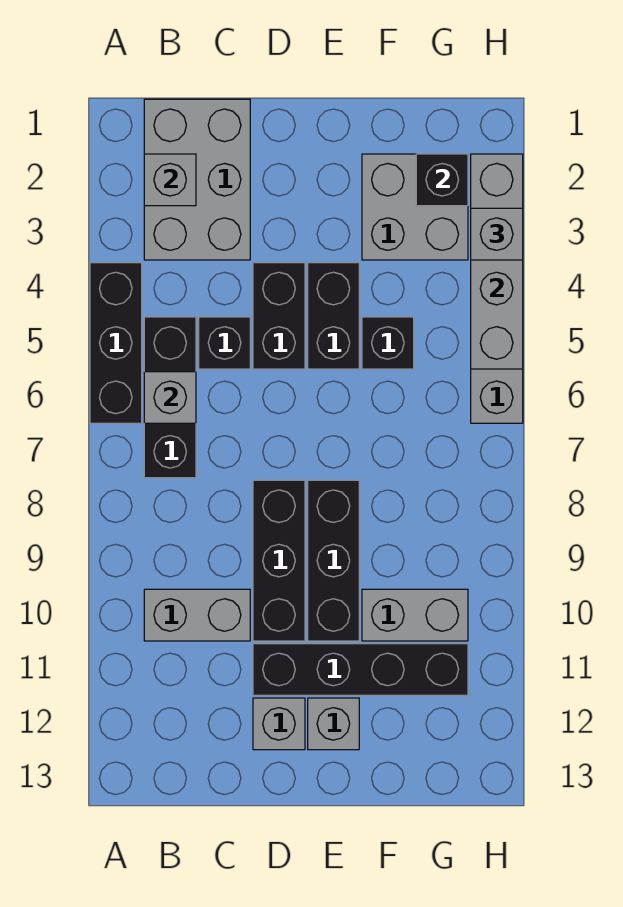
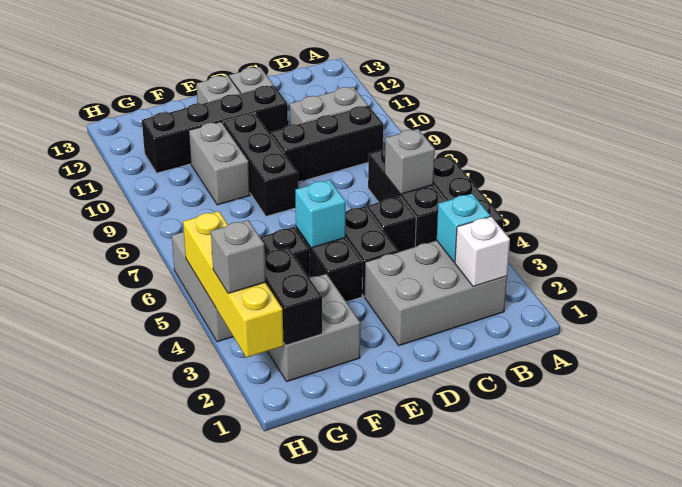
grey brick B1:C3 level 1 -> grey brick B2:D3 level 1
grey brick B2 level 2 -> white brick B2 level 2
none -> cyan brick B3 level 2
black brick D8:D10 level 1 -> black brick B9:D9 level 1
none -> cyan brick E5 level 2
grey brick F10:G10 level 1 -> grey brick F9:F10 level 1
black brick G2 level 2 -> black brick G2:G3 level 2
grey brick H2:H5 level 2 -> yellow brick H2:H5 level 2

